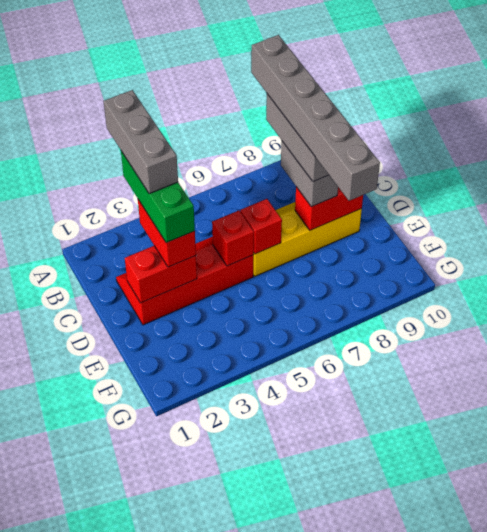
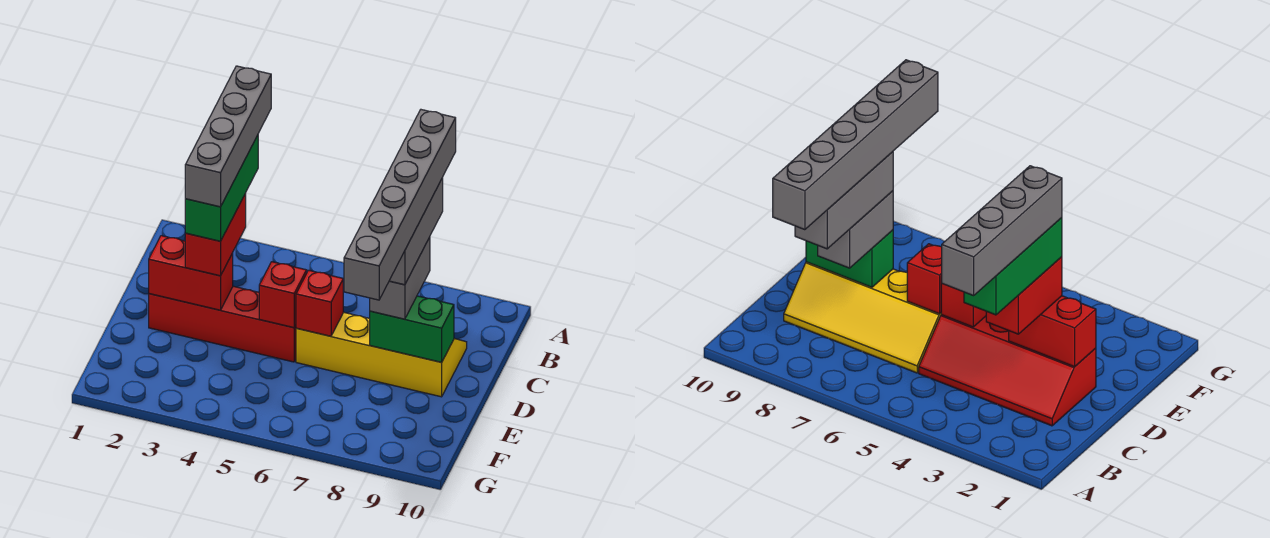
grey brick A3:C3 level 5 -> grey brick A3:D3 level 5
red brick D8:D9 level 2 -> green brick D8:D9 level 2

